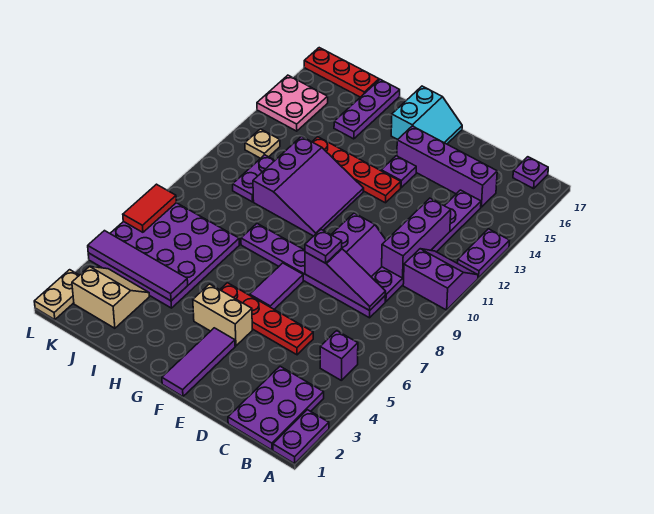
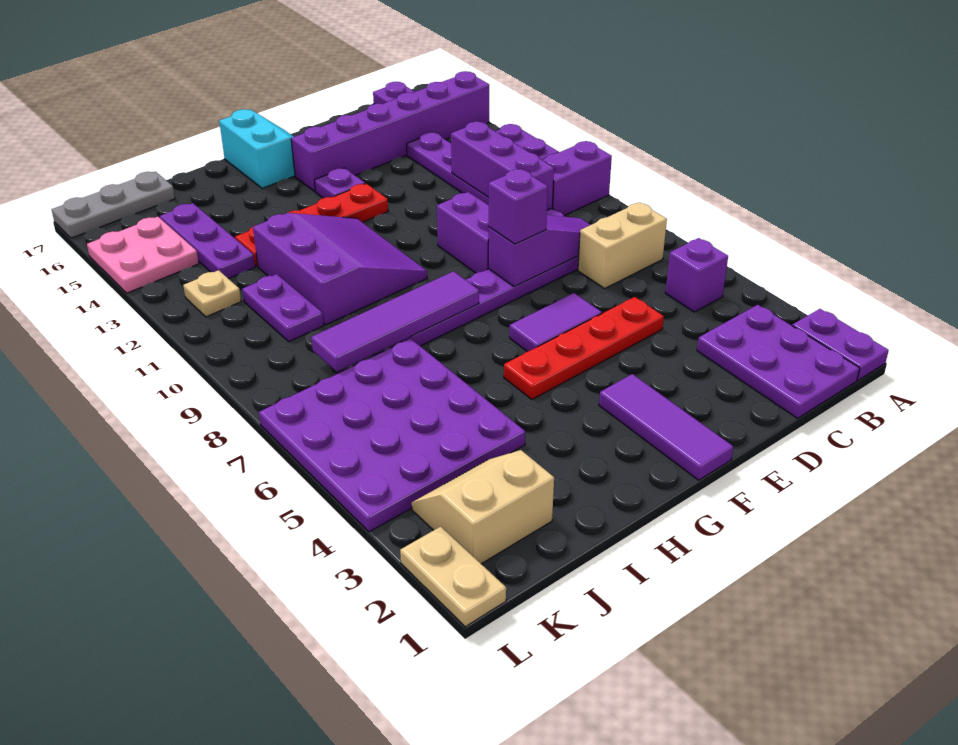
purple brick C15:F15 level 1 -> purple brick A15:F15 level 1
purple plate E8 level 3 -> purple brick E8 level 3
tan brick F4:G4 level 1 -> tan brick B7:C7 level 1
purple tile F6:F7 level 1 -> purple tile E6:F6 level 1
purple tile I4:L4 level 2 -> purple tile G8:J8 level 2
purple plate I15:I17 level 1 -> purple plate J13:J15 level 1
red plate J17:L17 level 1 -> grey plate J17:L17 level 1
red tile L6:L7 level 2 -> none

